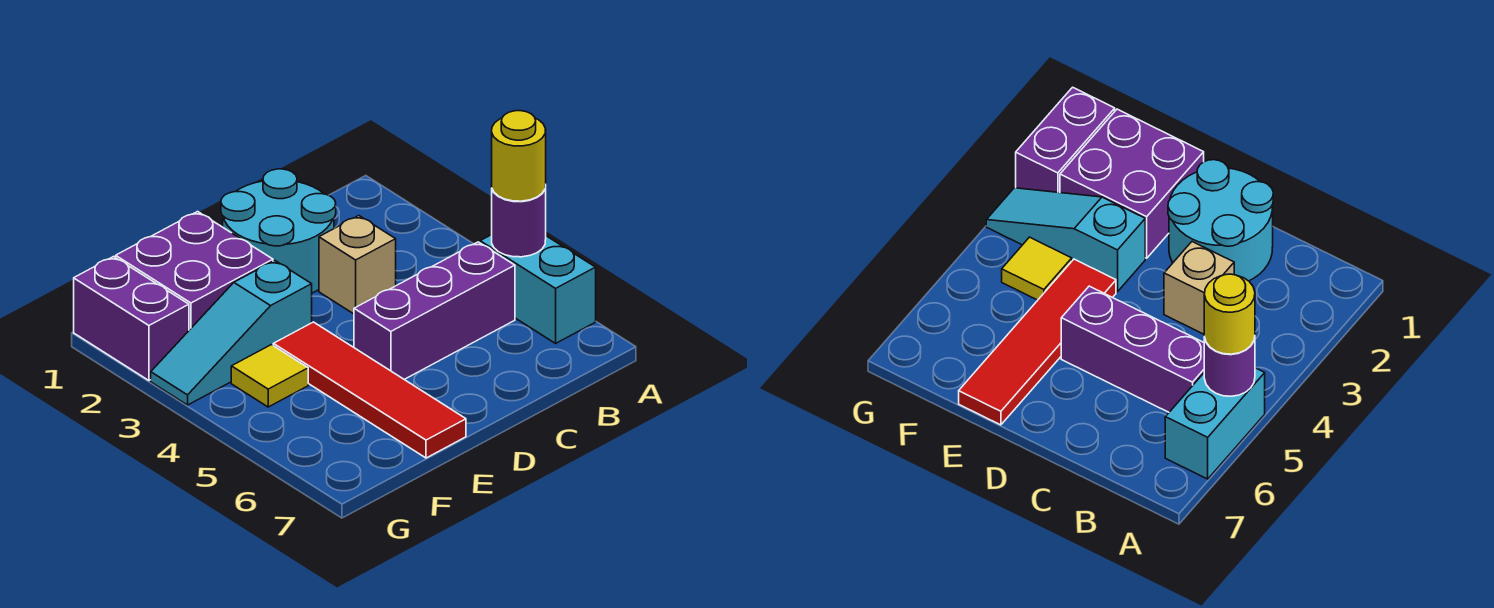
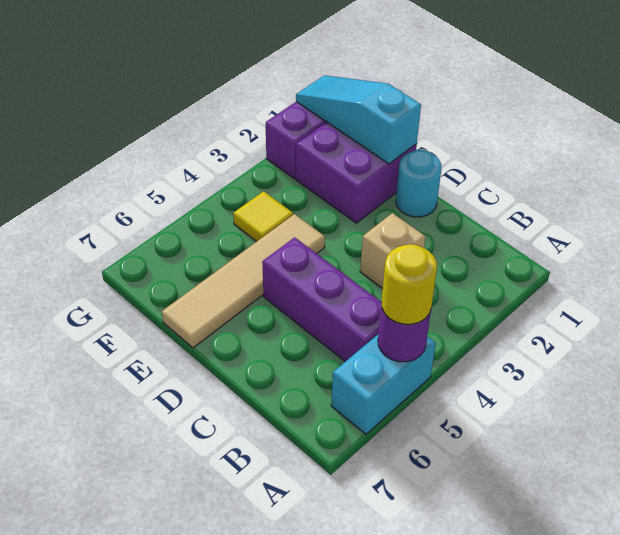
cyan round brick C1:D2 level 1 -> cyan round brick D1 level 1
cyan slope E3:G3 level 1 top E -> cyan slope E1:G1 level 2 top E
red tile E4:E7 level 1 -> tan tile E4:E7 level 1

